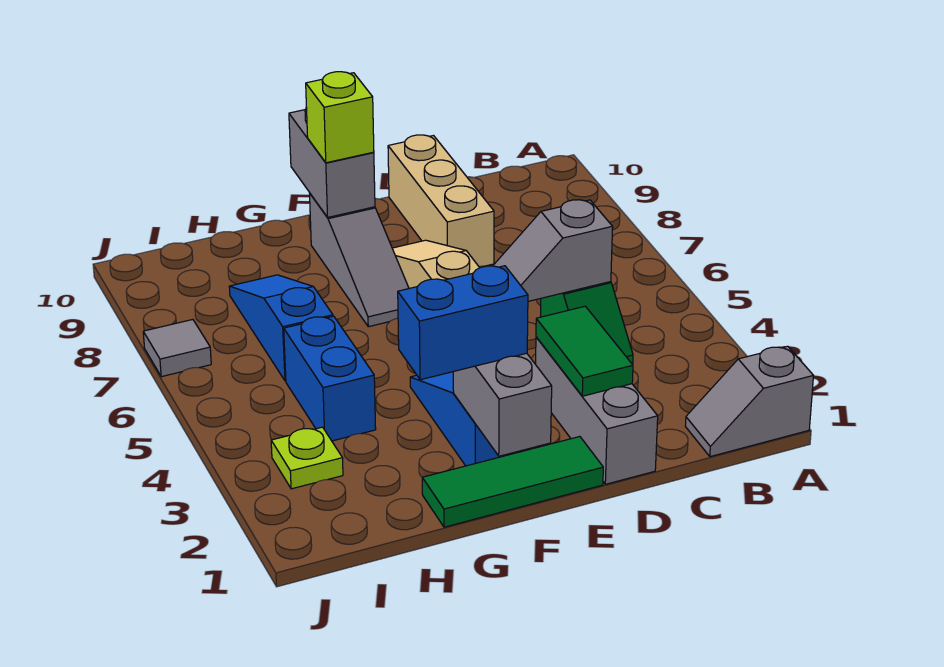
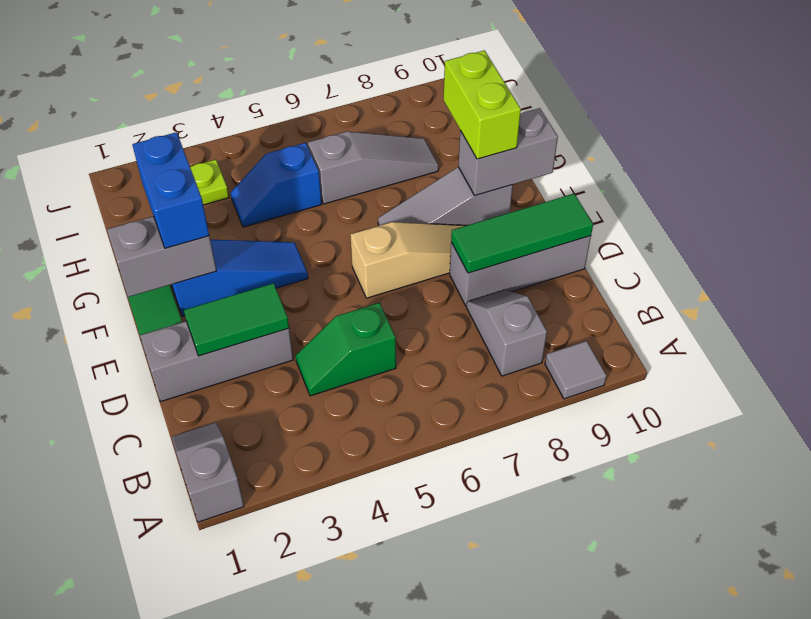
grey slope C5:D5 level 2 top C -> grey slope B8:C8 level 1 top B
tan brick D8:D10 level 1 -> grey brick D8:D10 level 1
none -> green tile D8:D10 level 2
lime brick F9 level 3 -> lime brick F9:G9 level 3
blue brick H4:H5 level 1 -> blue slope H4:H5 level 1 top 5
blue slope H6:H8 level 1 top 6 -> grey slope H6:H8 level 1 top 6
grey tile J7 level 1 -> grey tile A9 level 1

